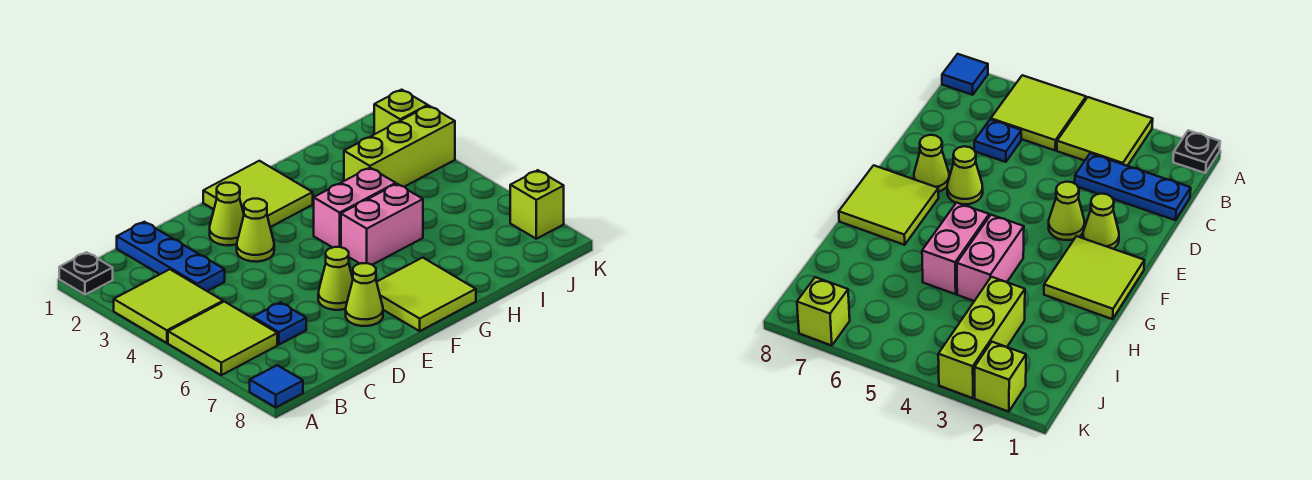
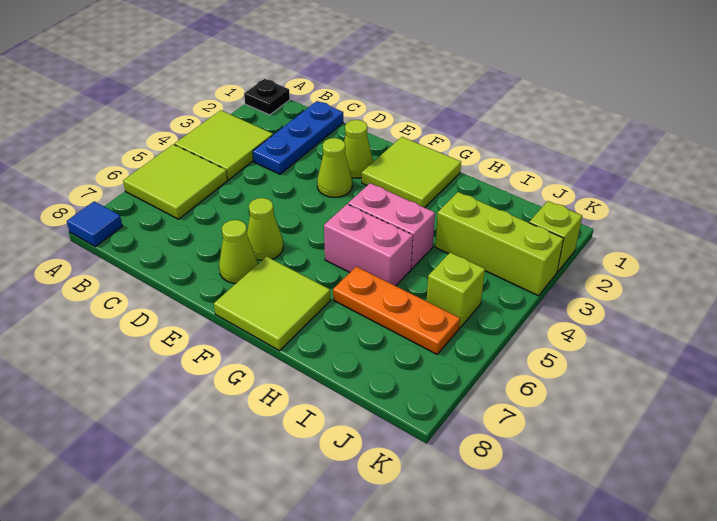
blue plate C6 level 1 -> none
none -> orange plate H6:J6 level 1
lime brick K7 level 1 -> lime brick J5 level 1

